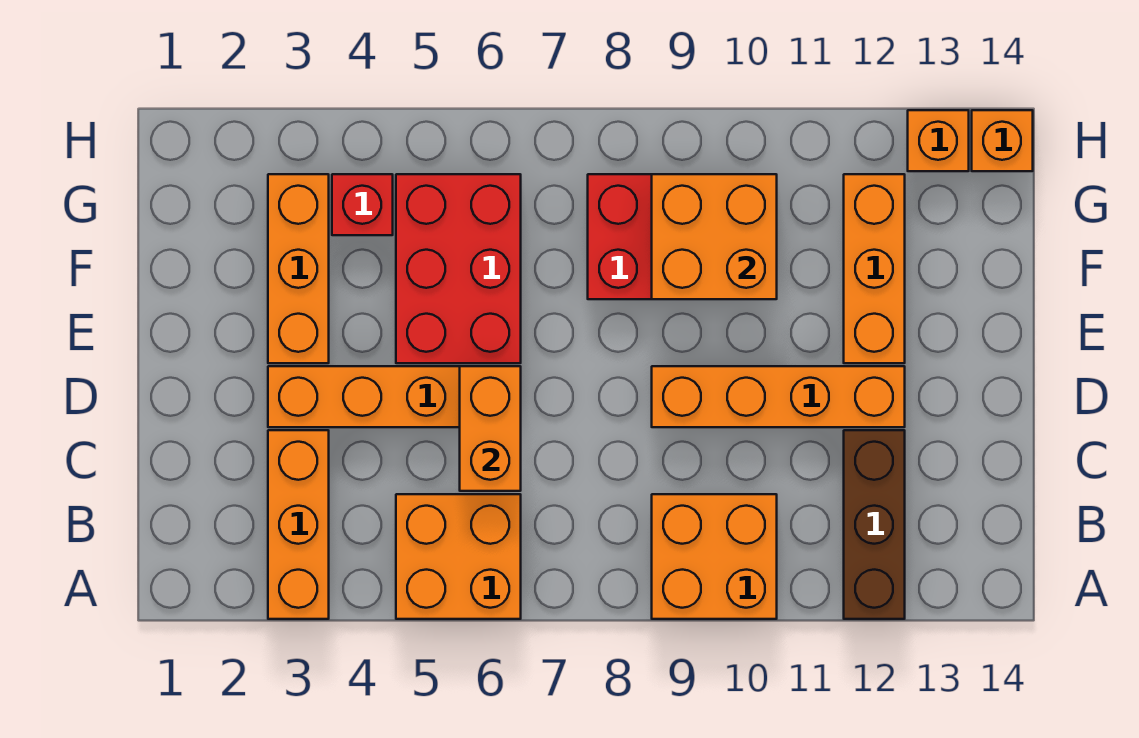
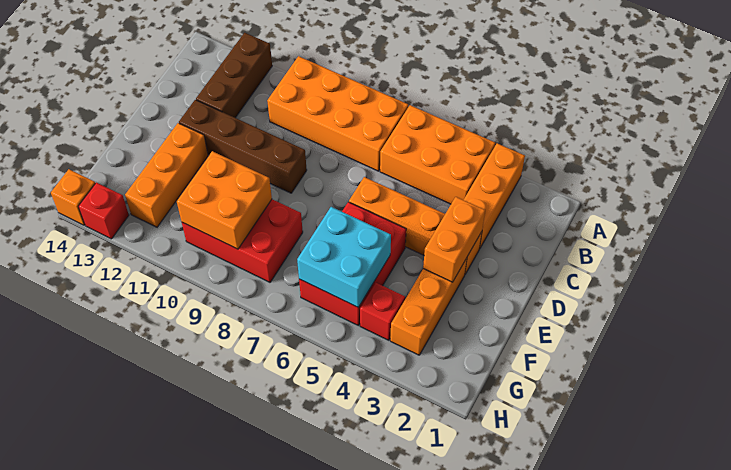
orange brick A5:B6 level 1 -> orange brick A4:B6 level 1
orange brick A9:B10 level 1 -> orange brick A7:B10 level 1
orange brick C6:D6 level 2 -> orange brick D3:E3 level 2
orange brick D9:D12 level 1 -> brown brick D9:D12 level 1
none -> cyan brick F5:G6 level 2
orange brick H13 level 1 -> red brick H13 level 1

